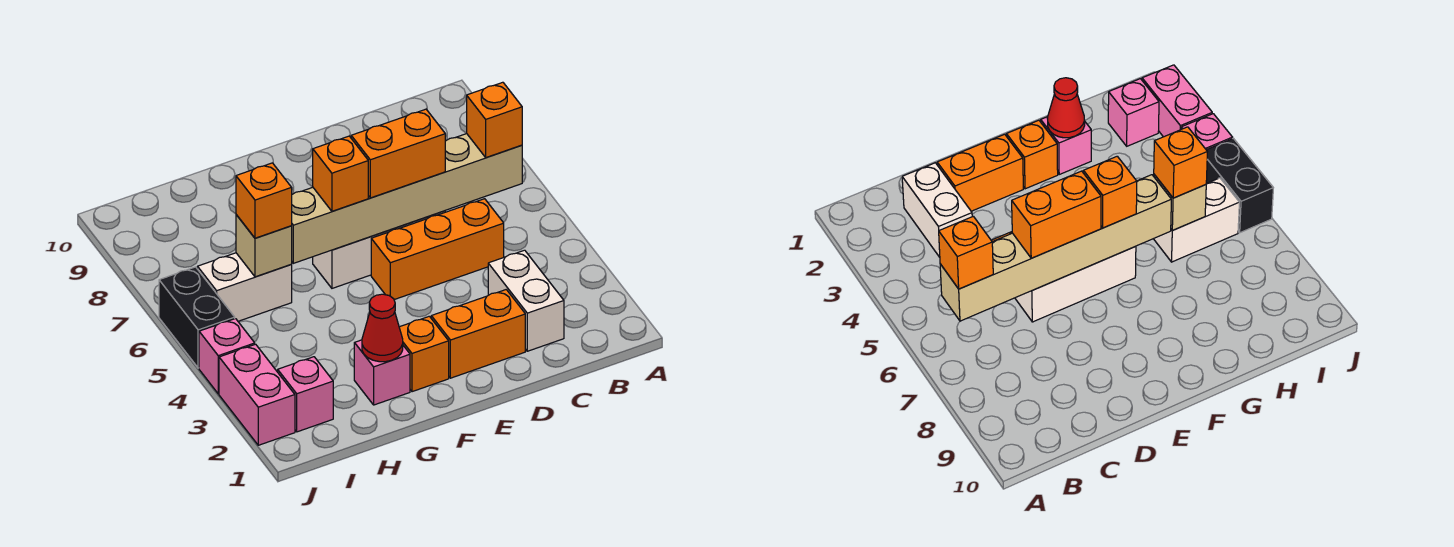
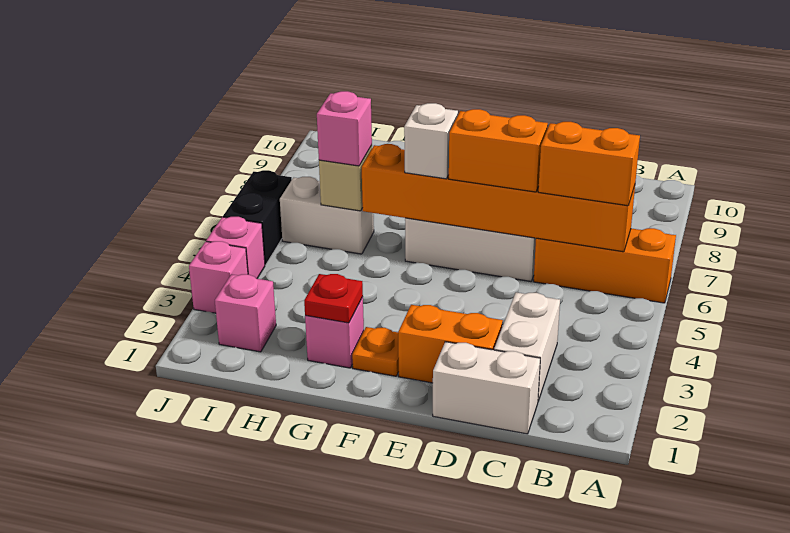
tan brick B6:G6 level 2 -> orange brick B6:G6 level 2
orange brick B6 level 3 -> orange brick B6:C6 level 3
none -> white brick C1:D1 level 1
orange brick C5:E5 level 1 -> orange brick A6:C6 level 1
orange brick F2 level 1 -> orange plate F2 level 1
orange brick F6 level 3 -> white brick F6 level 3
red cone G2 level 2 -> red plate G2 level 2
orange brick H6 level 3 -> pink brick H6 level 3
pink brick J2:J3 level 1 -> pink brick J3 level 1

